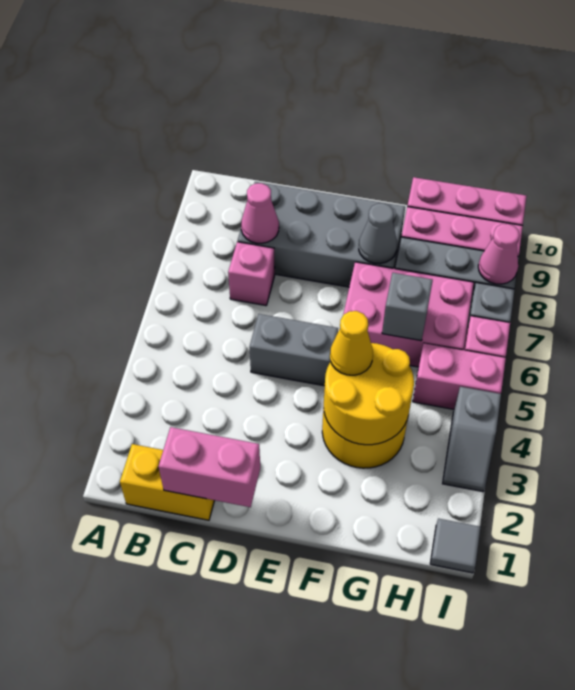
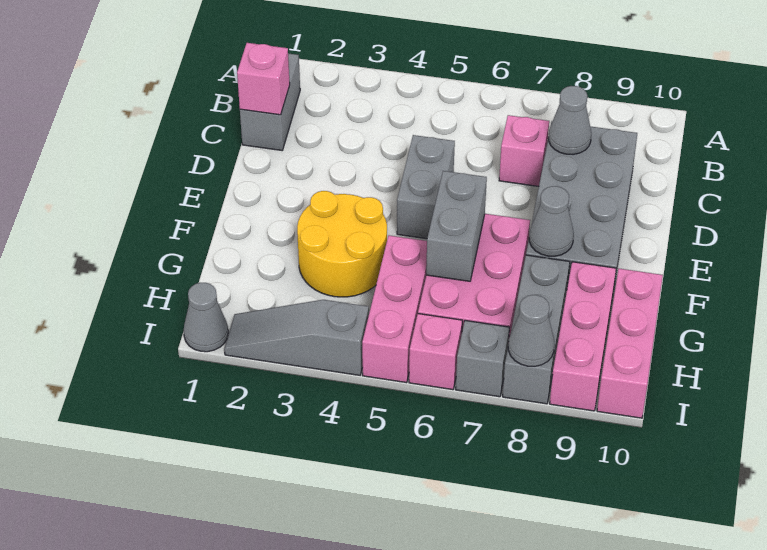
yellow brick B1:C1 level 1 -> grey brick B1:C1 level 1
pink brick C1:D1 level 2 -> pink brick C1 level 2
pink cone C8 level 2 -> grey cone C8 level 2
yellow round brick F3:G4 level 2 -> none
yellow cone F4 level 3 -> none
grey brick G6 level 2 -> grey brick F6:G6 level 2
pink brick H5:I5 level 1 -> pink brick G5:I5 level 1
grey tile I1 level 1 -> grey cone I1 level 1
grey slope I3:I4 level 1 top 4 -> grey slope I2:I4 level 1 top 4
pink cone I8 level 2 -> grey cone I8 level 2

